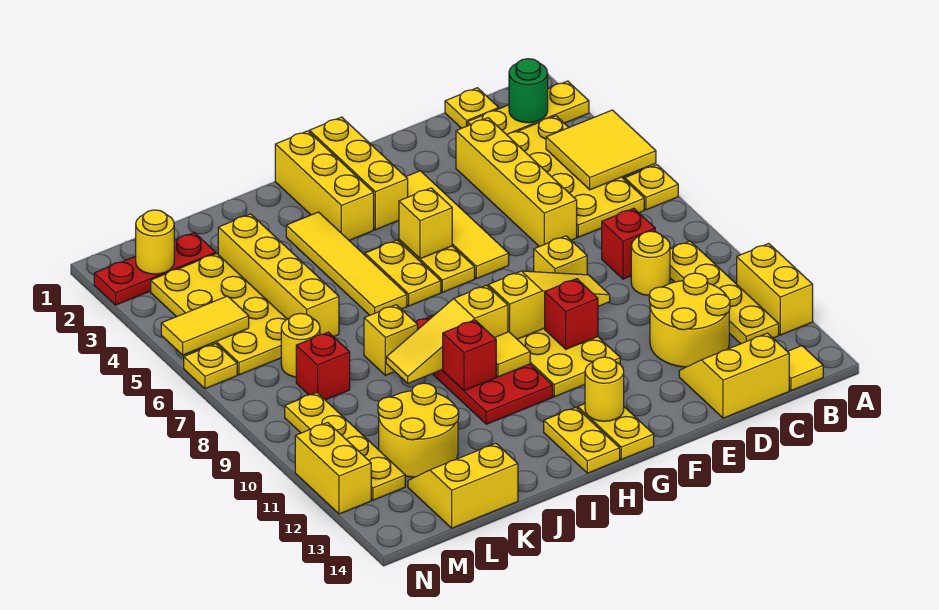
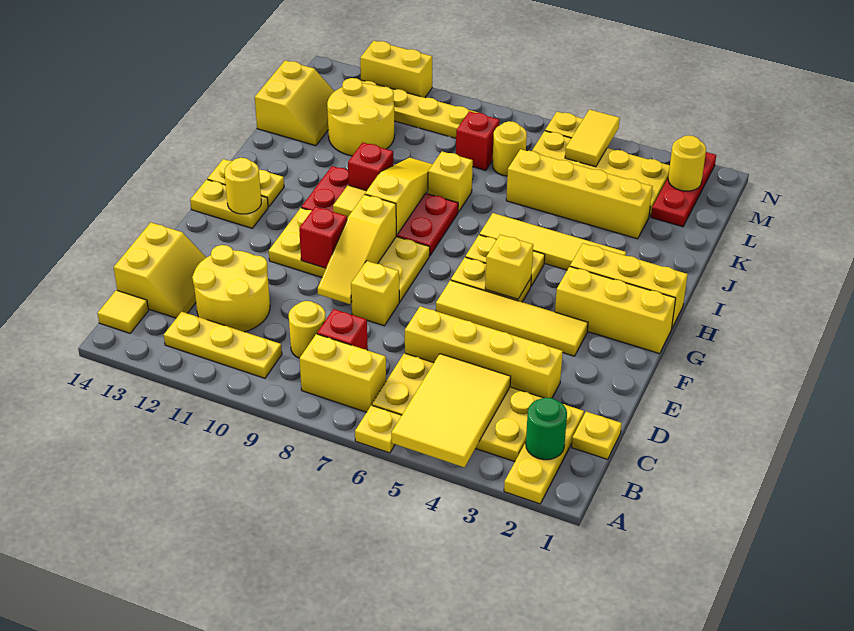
yellow tile A4:B5 level 2 -> yellow tile A4:C5 level 2
yellow brick A11:A12 level 1 -> yellow brick B7:B8 level 1
yellow plate B9:B12 level 1 -> yellow plate B10:B12 level 1

